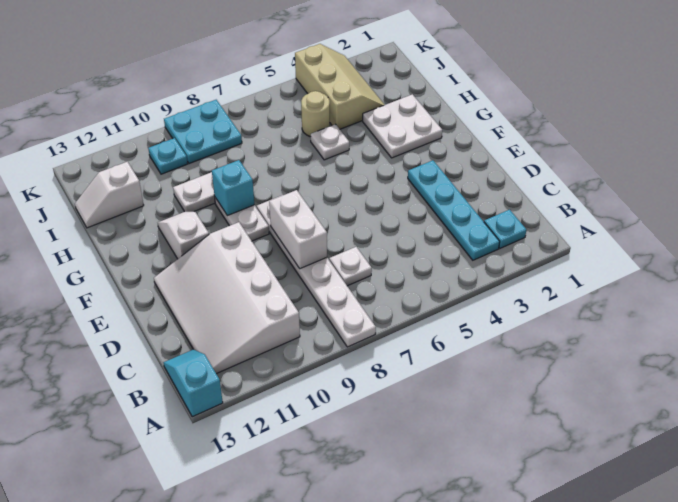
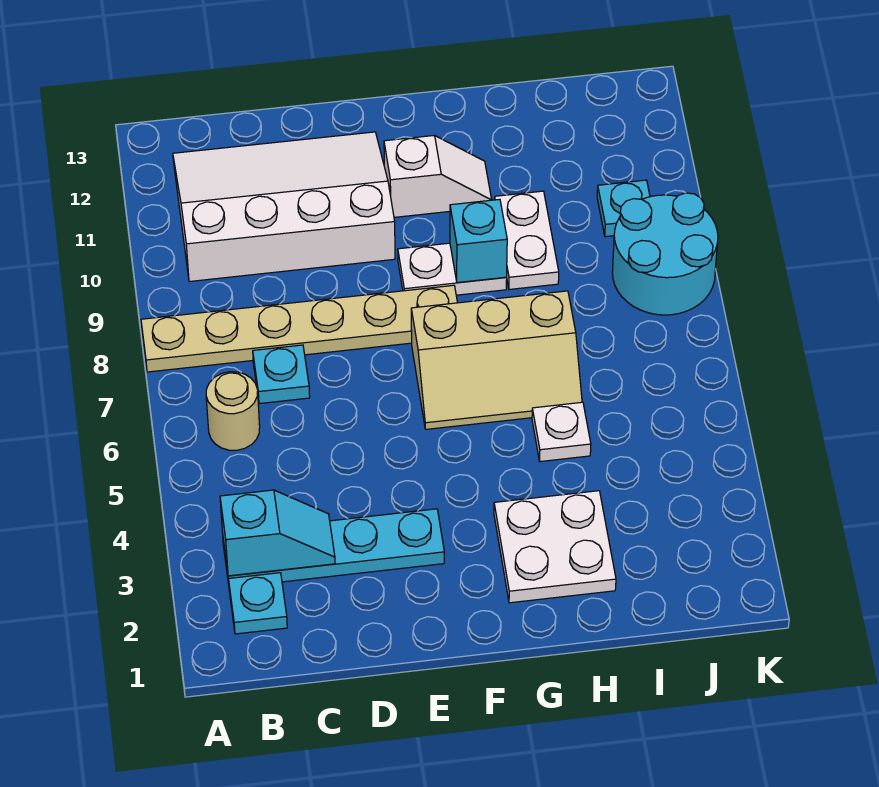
white plate A8:F8 level 1 -> tan plate A8:F8 level 1
cyan slope A13:B13 level 1 top A -> cyan slope B3:C3 level 2 top B
white plate C7 level 1 -> cyan plate C7 level 1
white brick D8:E8 level 2 -> none
tan slope I3:K4 level 1 top 4 -> tan slope F6:H7 level 1 top 7
tan round brick I5 level 1 -> tan round brick B6 level 1
white slope I12:I13 level 1 top 12 -> none
cyan plate J8:K9 level 1 -> cyan round brick J8:K9 level 1

